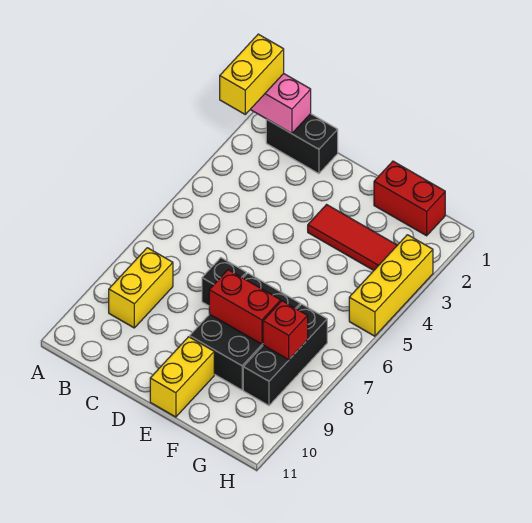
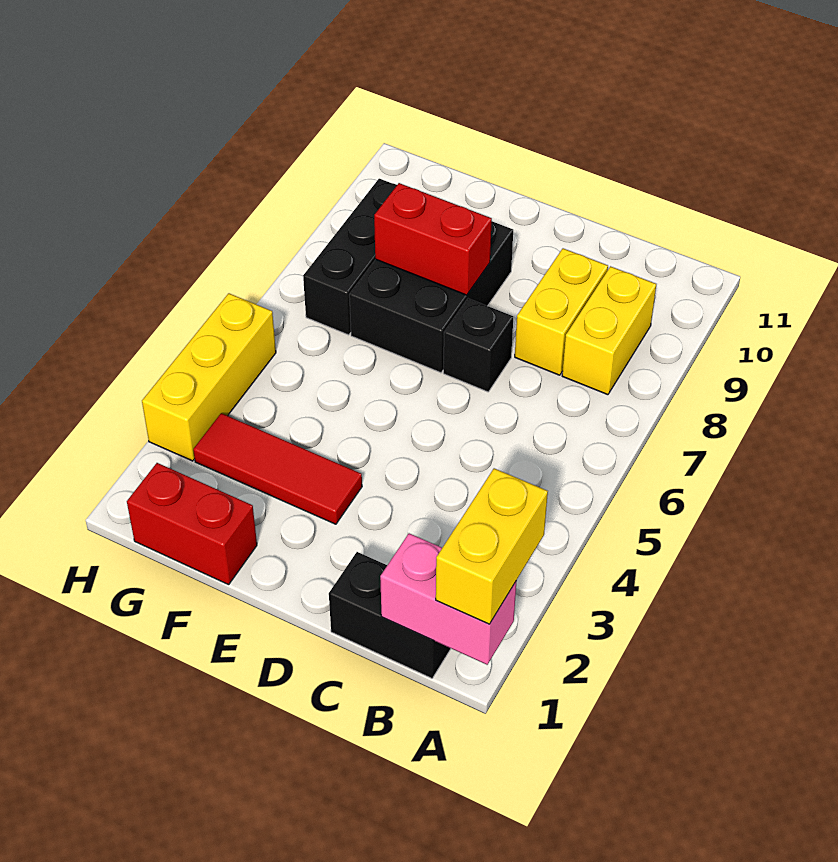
yellow brick E10:E11 level 1 -> yellow brick C8:C9 level 1
red brick G8 level 2 -> none

